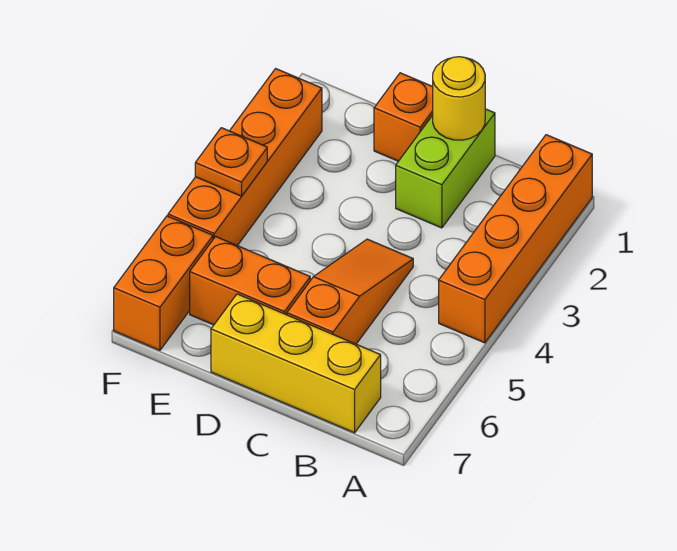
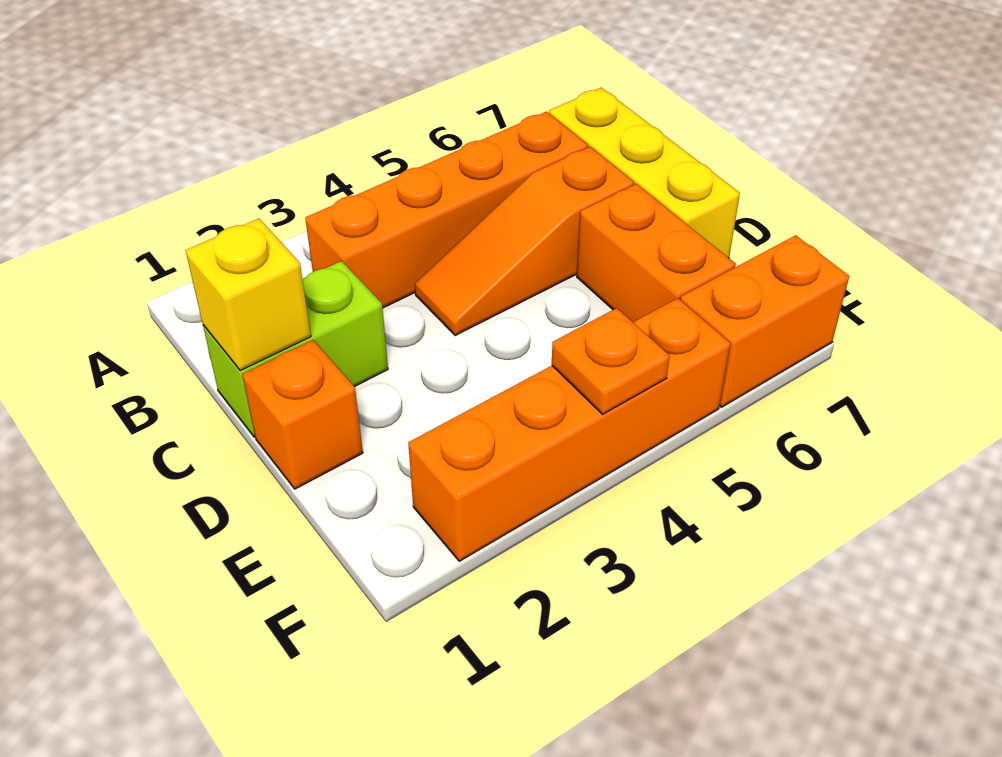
orange brick A1:A4 level 1 -> orange brick B3:B6 level 1
yellow round brick C1 level 2 -> yellow brick C1 level 2

